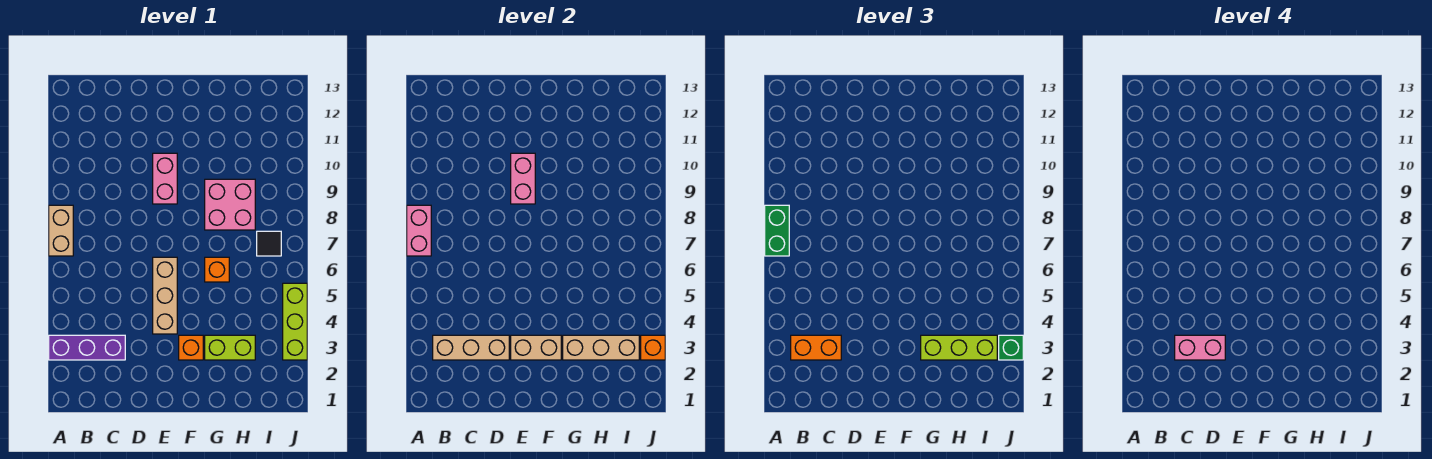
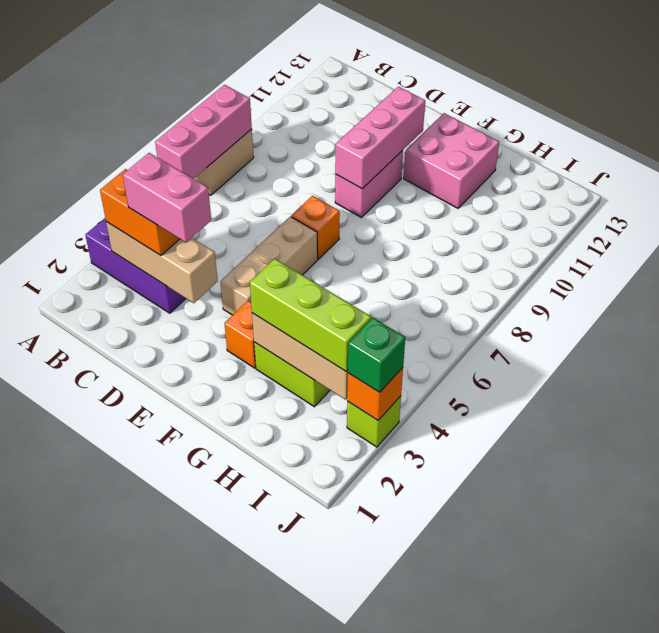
pink brick A7:A8 level 2 -> pink brick A6:A8 level 2
green brick A7:A8 level 3 -> none
tan brick E3:F3 level 2 -> none
pink brick E9:E10 level 2 -> pink brick E9:E11 level 2
orange brick G6 level 1 -> orange brick E7 level 1
pink brick G8:H9 level 1 -> pink brick F11:G12 level 1
black tile I7 level 1 -> none
lime brick J3:J5 level 1 -> lime brick J3 level 1

